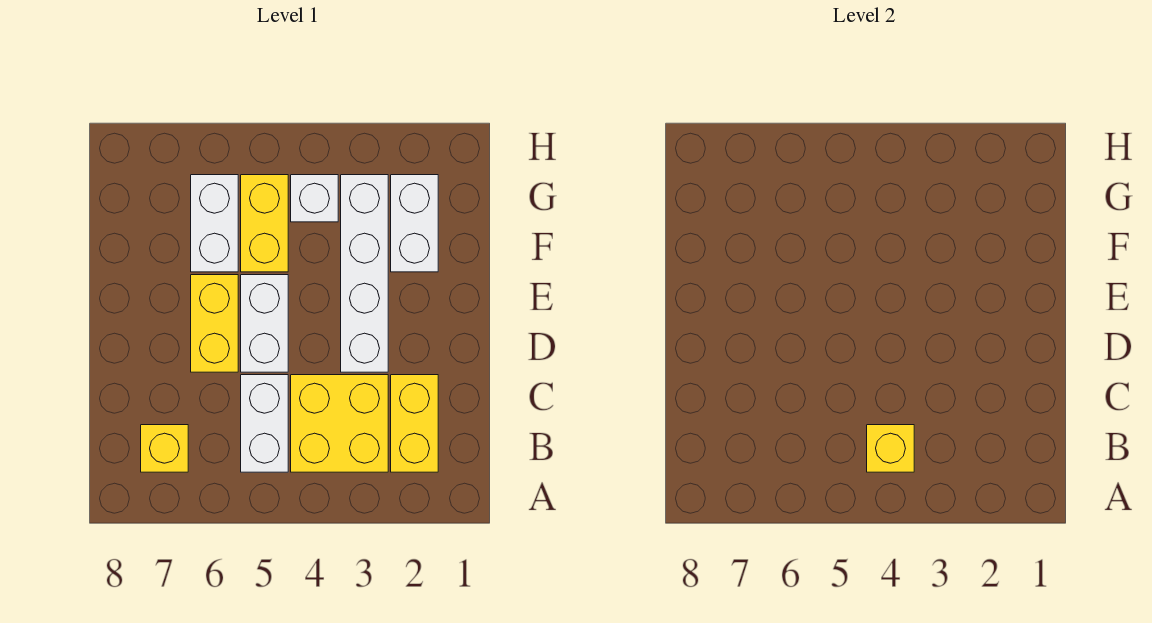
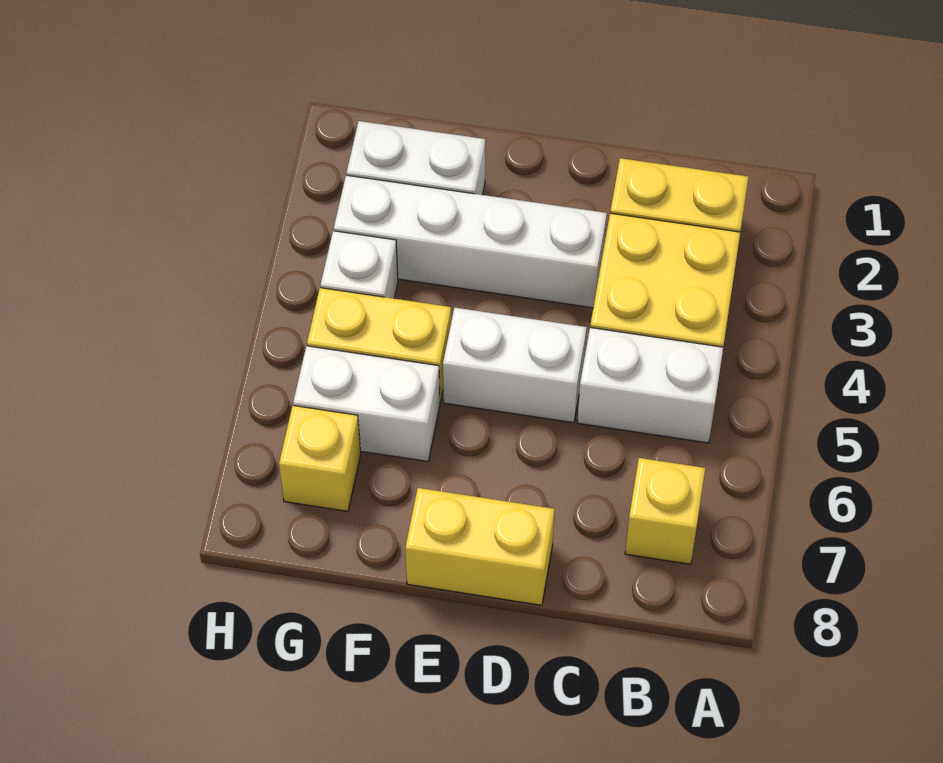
yellow brick B4 level 2 -> yellow brick G7 level 1
yellow brick D6:E6 level 1 -> yellow brick D8:E8 level 1

